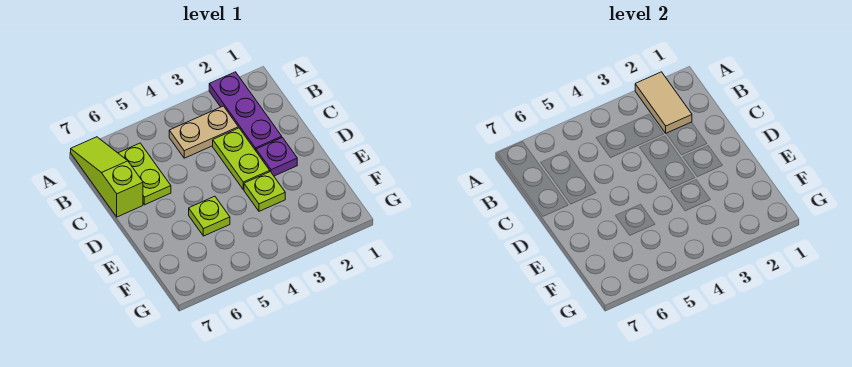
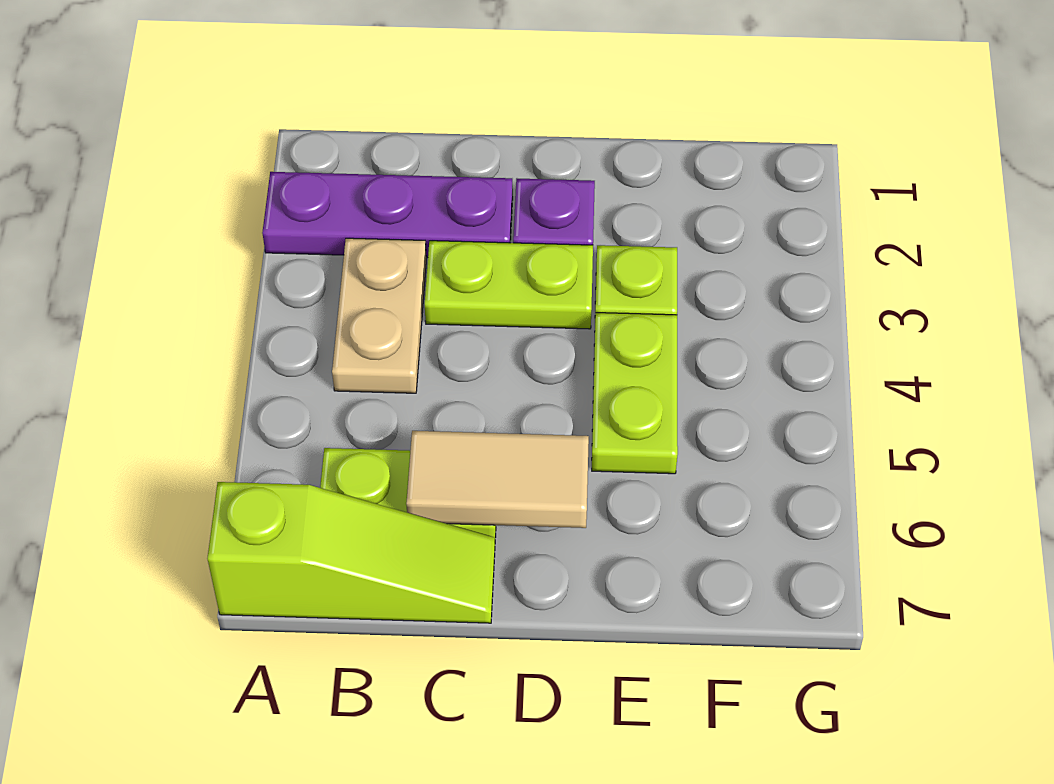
tan tile A2:B2 level 2 -> tan tile C6:D6 level 2
lime slope A7:C7 level 1 top C -> lime slope A7:C7 level 1 top A
lime plate E5 level 1 -> lime plate E4:E5 level 1

